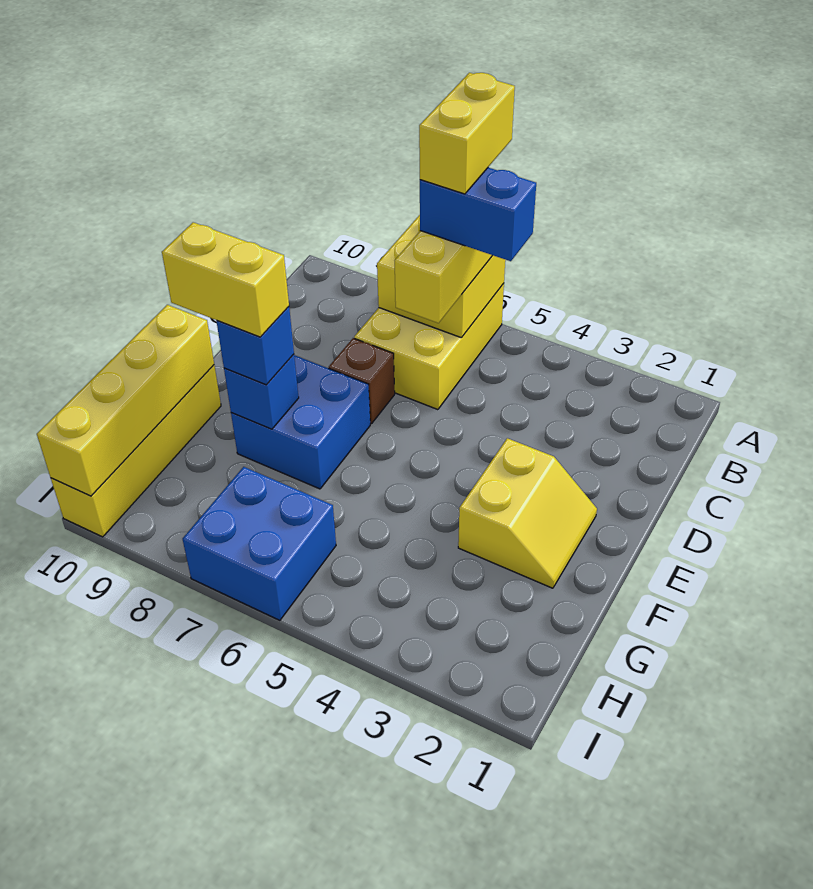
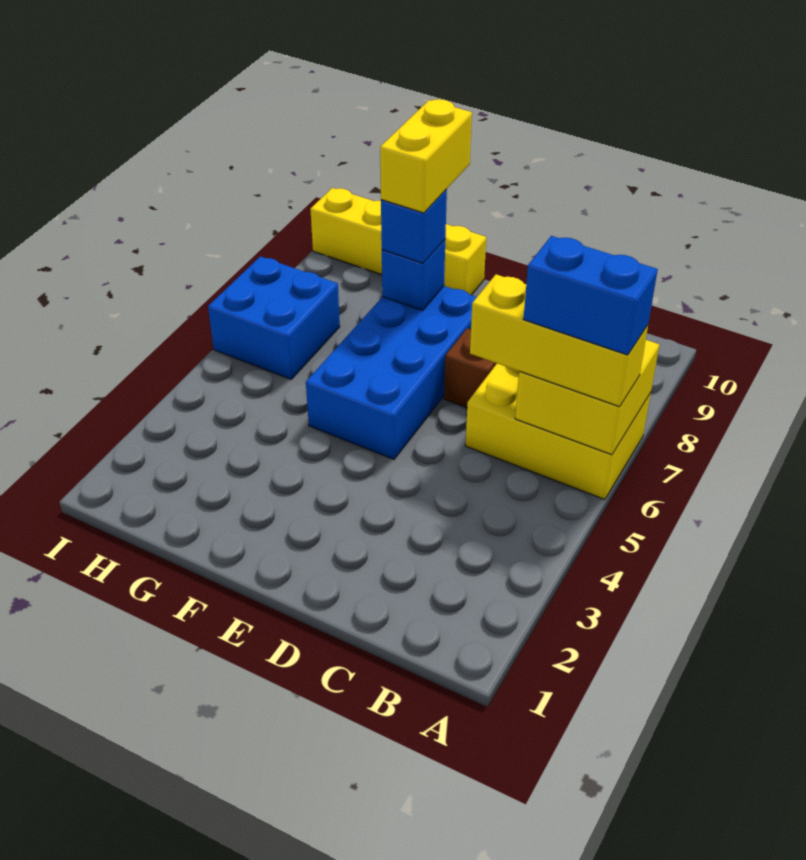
yellow brick A6:B6 level 5 -> none
blue brick B5:B6 level 4 -> blue brick A6:B6 level 4
yellow slope E2:F3 level 1 top 3 -> none
blue brick E7:F8 level 1 -> blue brick E5:F8 level 1
yellow brick F10:I10 level 2 -> none

